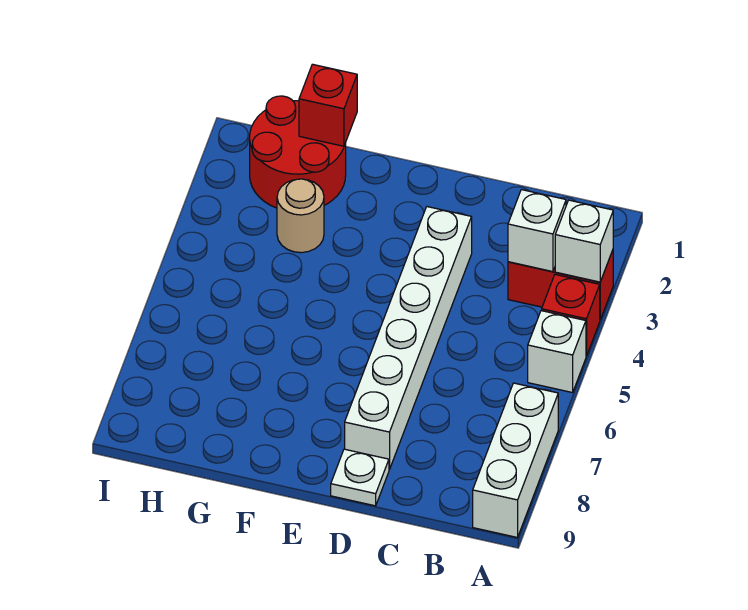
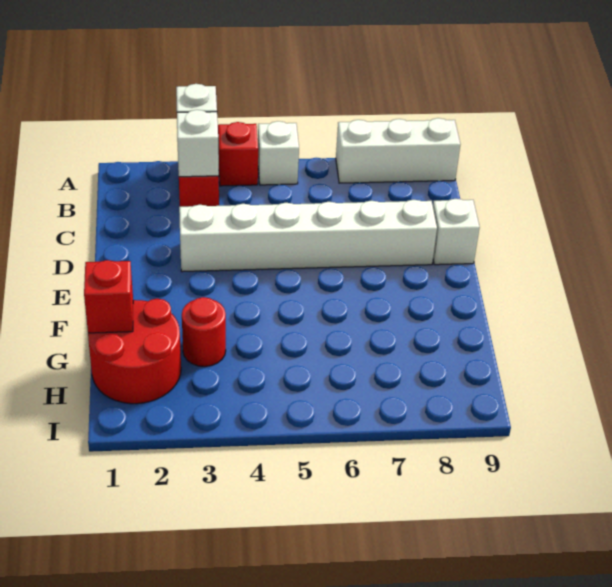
white plate D9 level 1 -> white brick D9 level 1
tan round brick G3 level 1 -> red round brick G3 level 1

